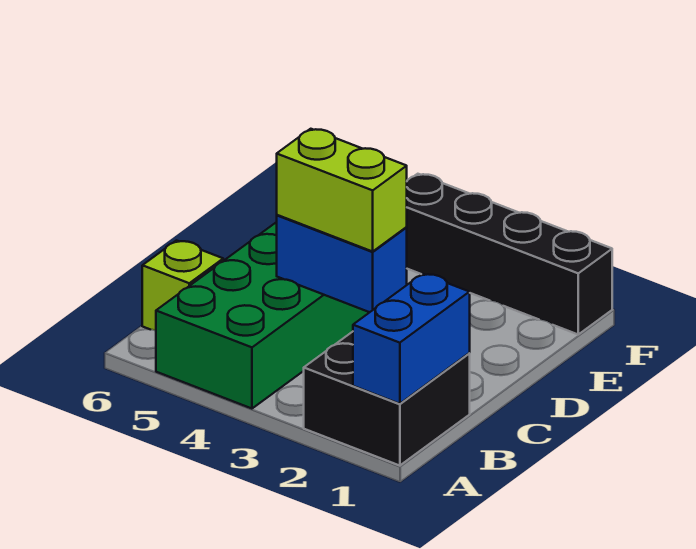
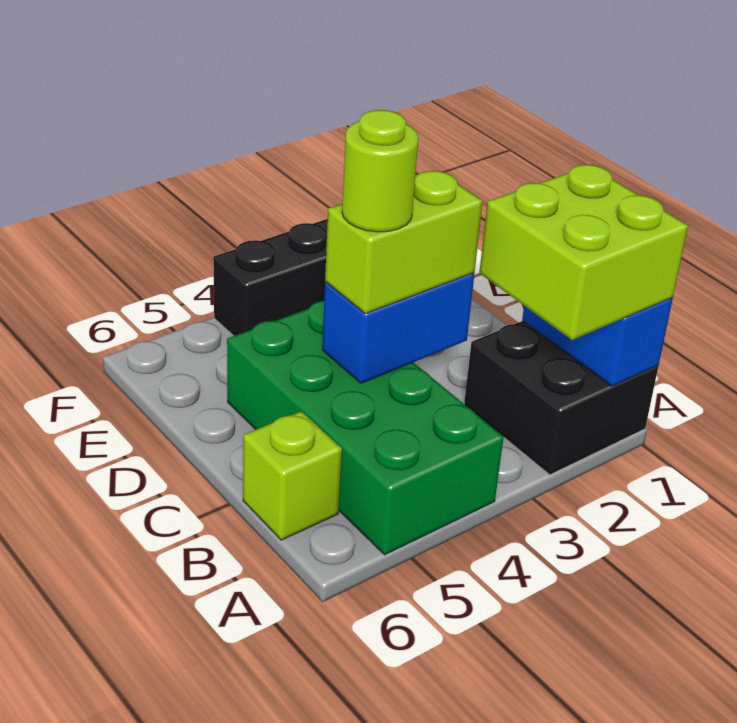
none -> lime brick A1:B2 level 3
none -> lime round brick C4 level 4

